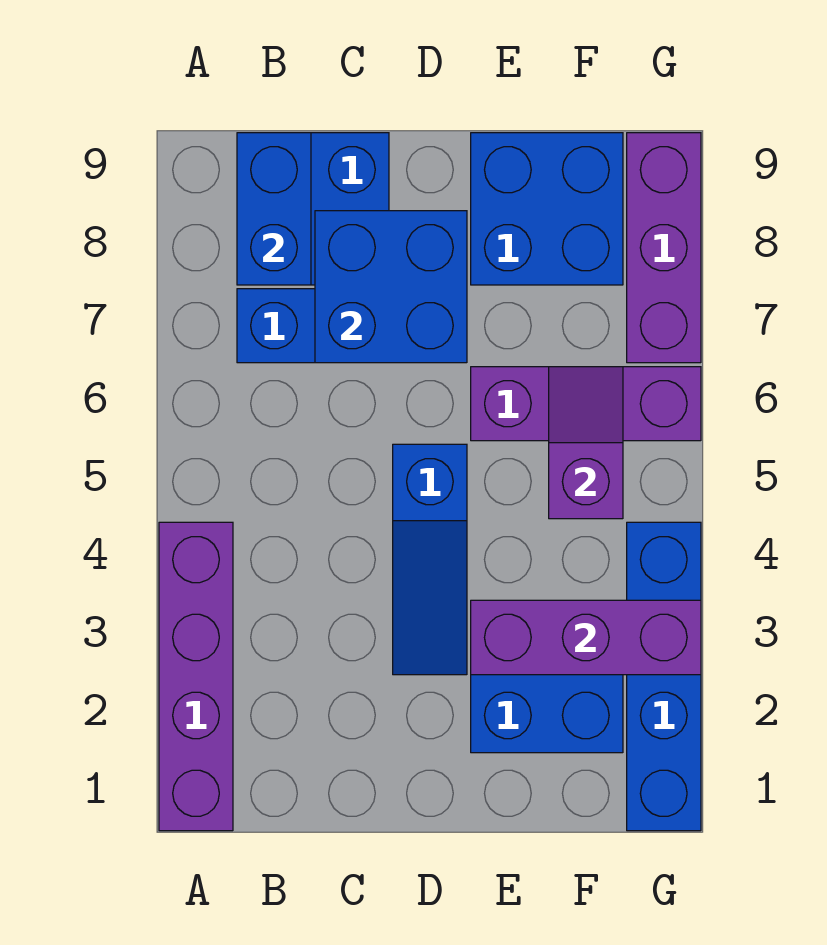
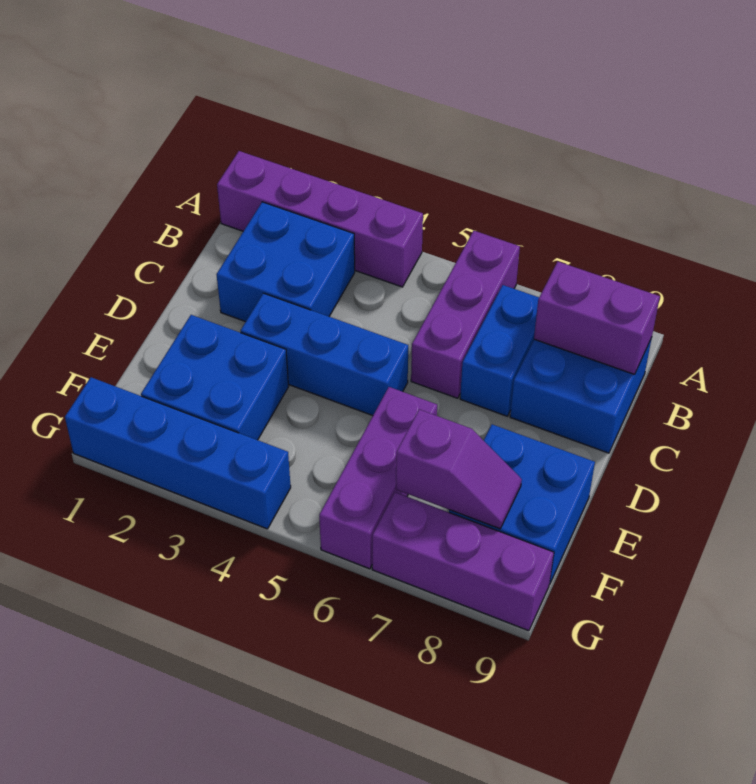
blue brick B8:B9 level 2 -> purple brick B8:B9 level 2
blue brick C7:D8 level 2 -> blue brick B2:C3 level 1
blue slope D3:D5 level 1 top 5 -> blue brick D3:D5 level 1
purple brick E3:G3 level 2 -> purple brick A6:C6 level 1
purple slope F5:F6 level 2 top 5 -> purple slope F7:F8 level 2 top 7

